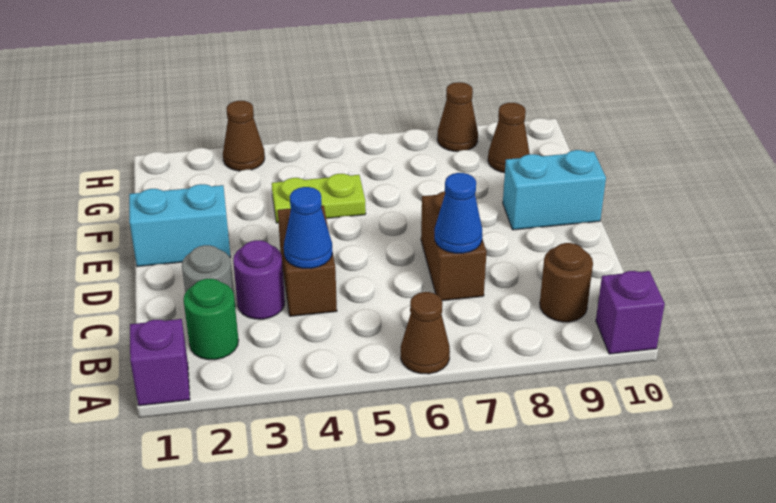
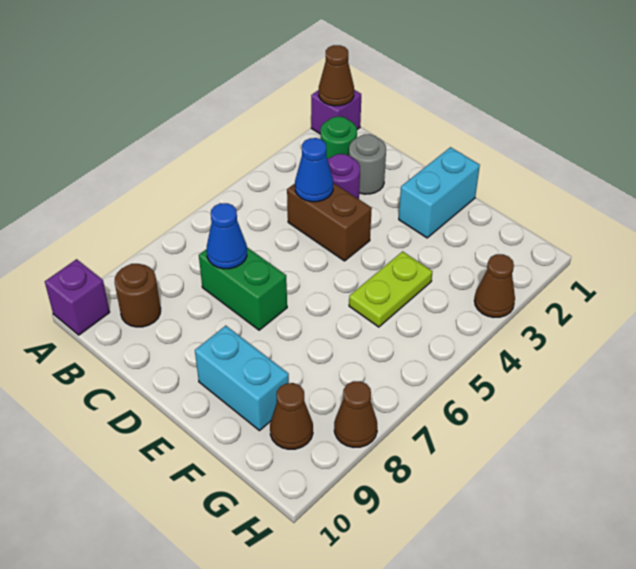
brown cone A6 level 1 -> brown cone A1 level 2
brown brick C7:D7 level 1 -> green brick C7:D7 level 1
cyan brick E9:E10 level 1 -> cyan brick E9:F9 level 1

